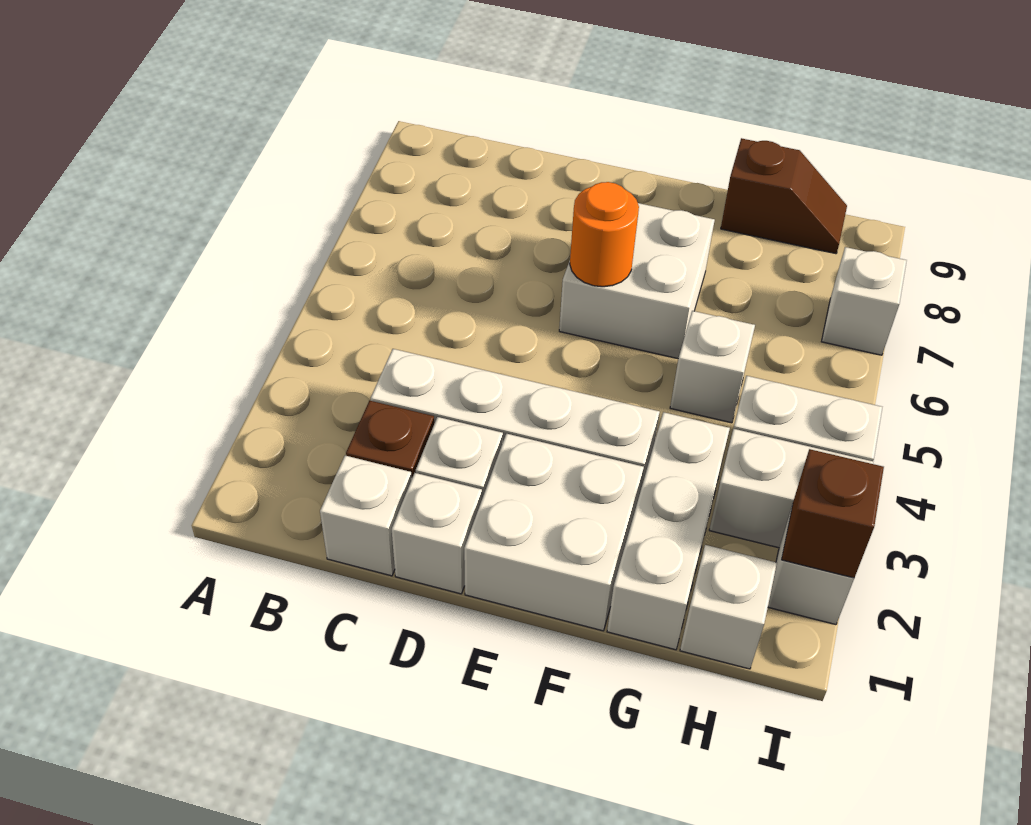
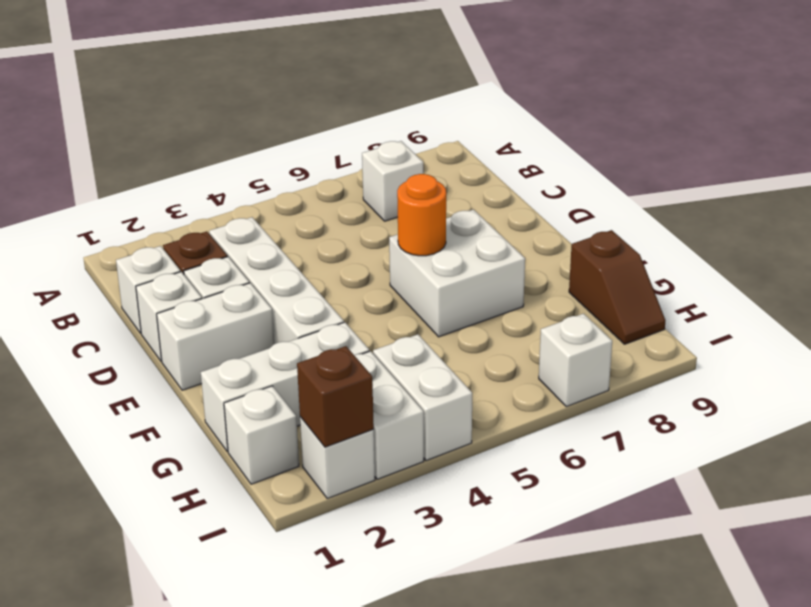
white brick E1:F2 level 1 -> white brick E1:E2 level 1
white brick G5 level 1 -> white brick B7 level 1

